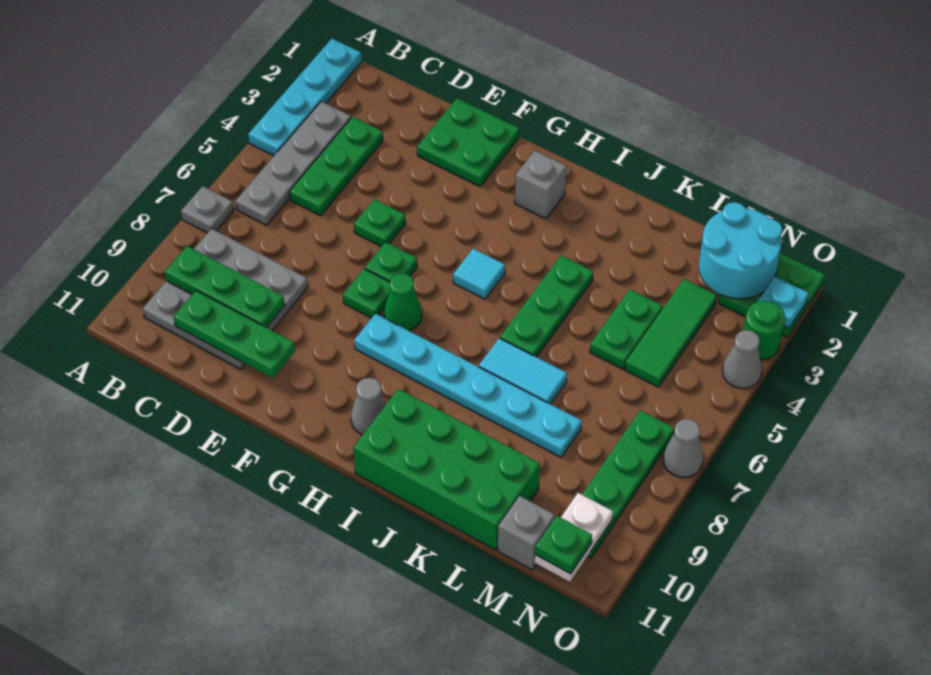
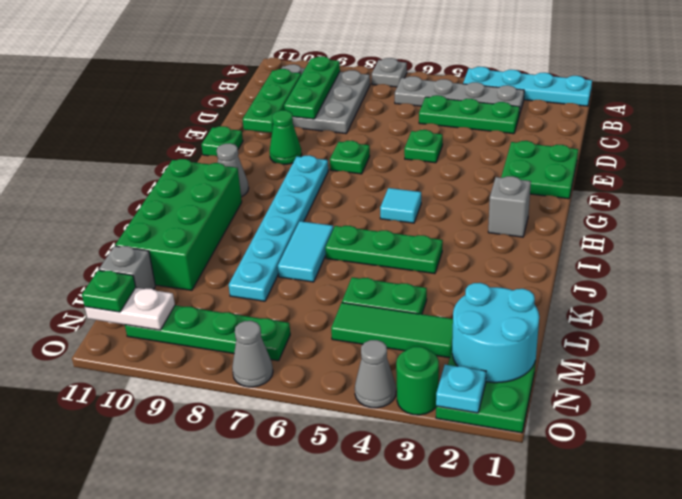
green plate F6 level 1 -> green plate F11 level 1
green cone G7 level 1 -> green cone F9 level 1

